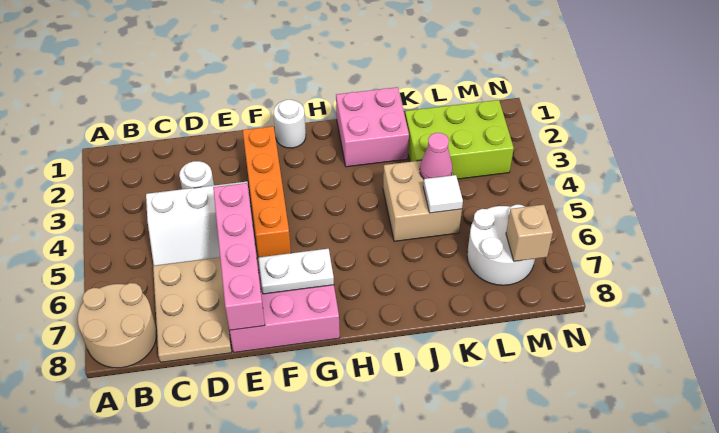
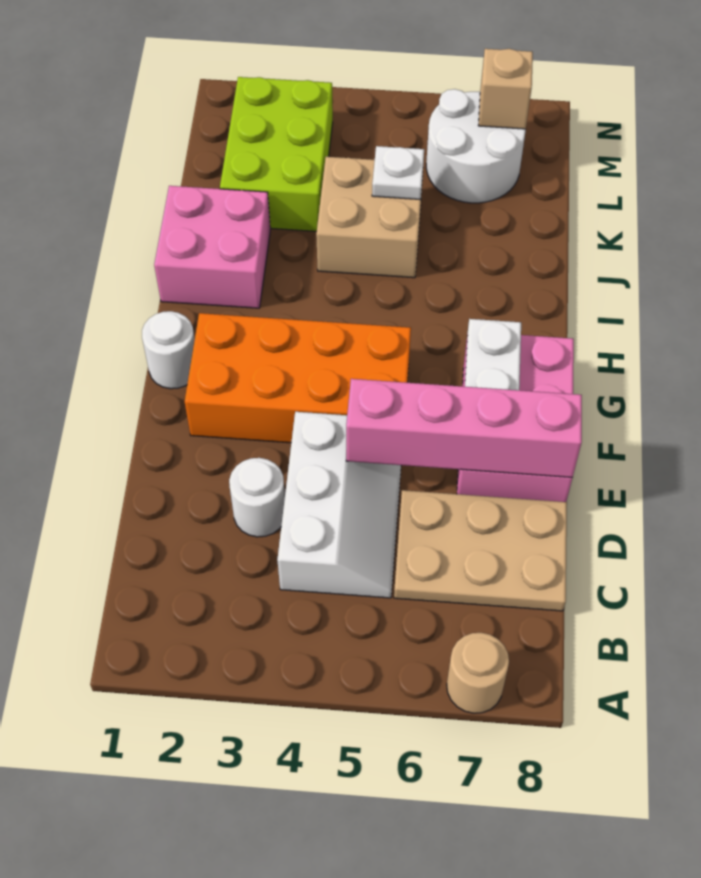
tan round brick A7:B8 level 1 -> tan round brick A7 level 1
orange brick F2:F5 level 1 -> orange brick F2:G5 level 1
pink cone K4 level 2 -> none
white tile K5 level 2 -> white plate K5 level 2

